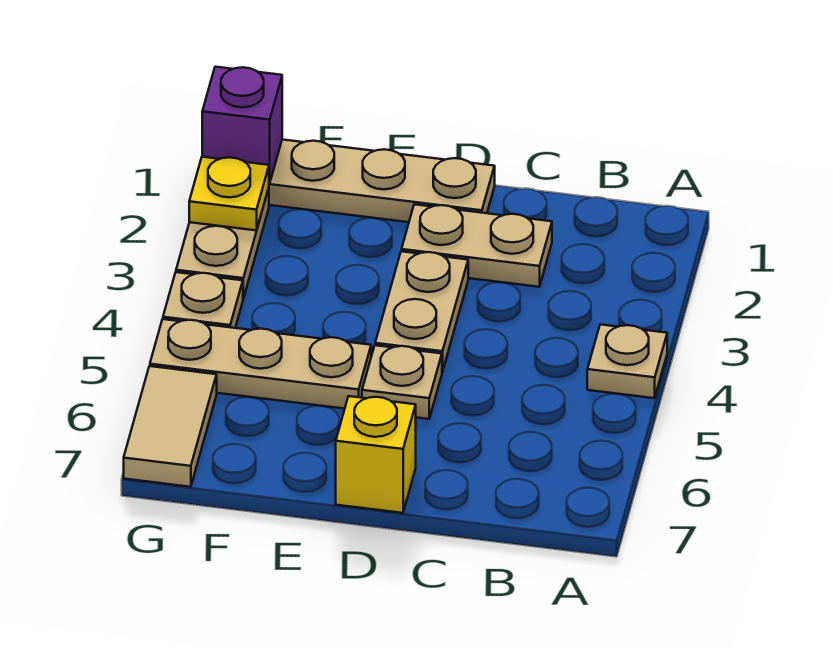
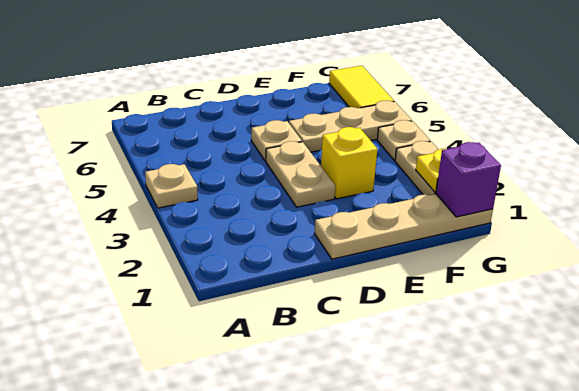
tan plate C2:D2 level 1 -> none
yellow brick D7 level 1 -> yellow brick E3 level 1
tan tile G6:G7 level 1 -> yellow tile G6:G7 level 1

